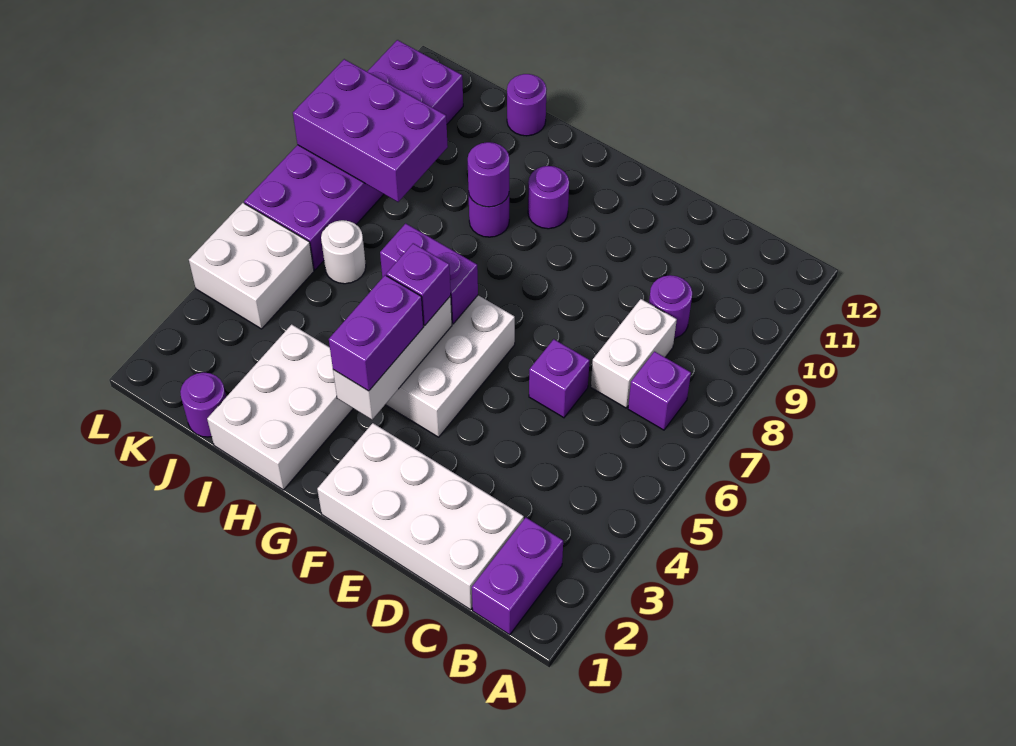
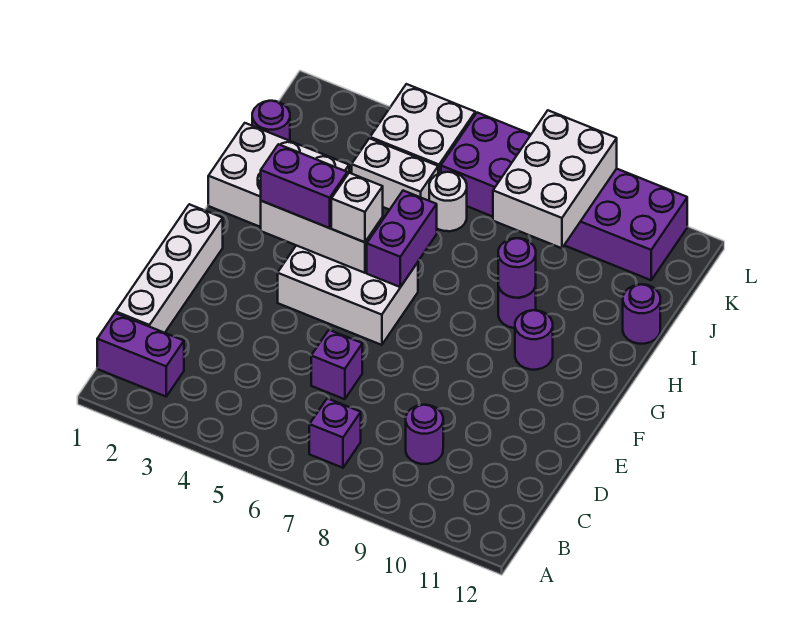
white brick C1:F2 level 1 -> white brick C1:F1 level 1
white brick C7:C8 level 1 -> white brick J4:J5 level 1
purple brick G5 level 3 -> white brick G5 level 3
purple brick J8:L9 level 2 -> white brick J8:L9 level 2

